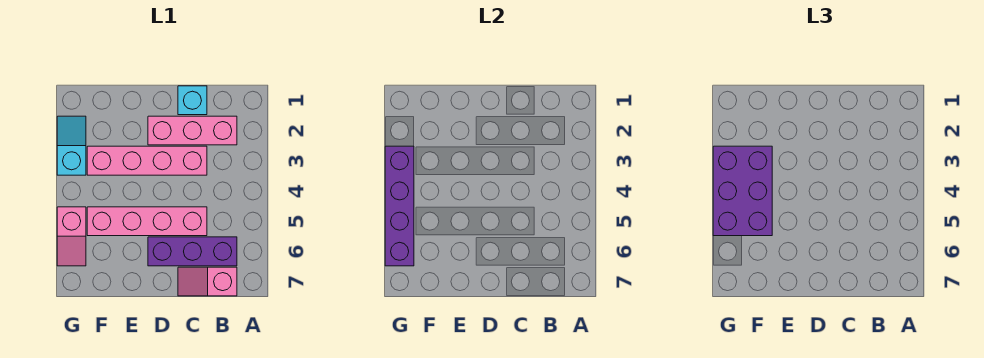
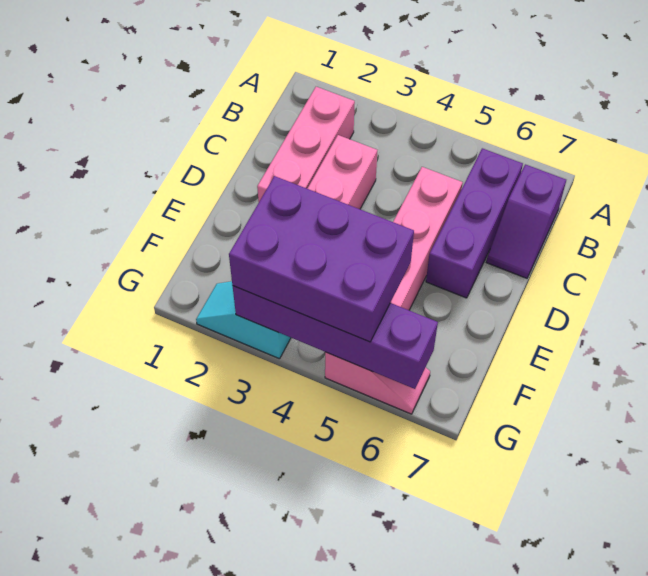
pink slope B7:C7 level 1 top B -> purple slope B7:C7 level 1 top B
cyan brick C1 level 1 -> none

